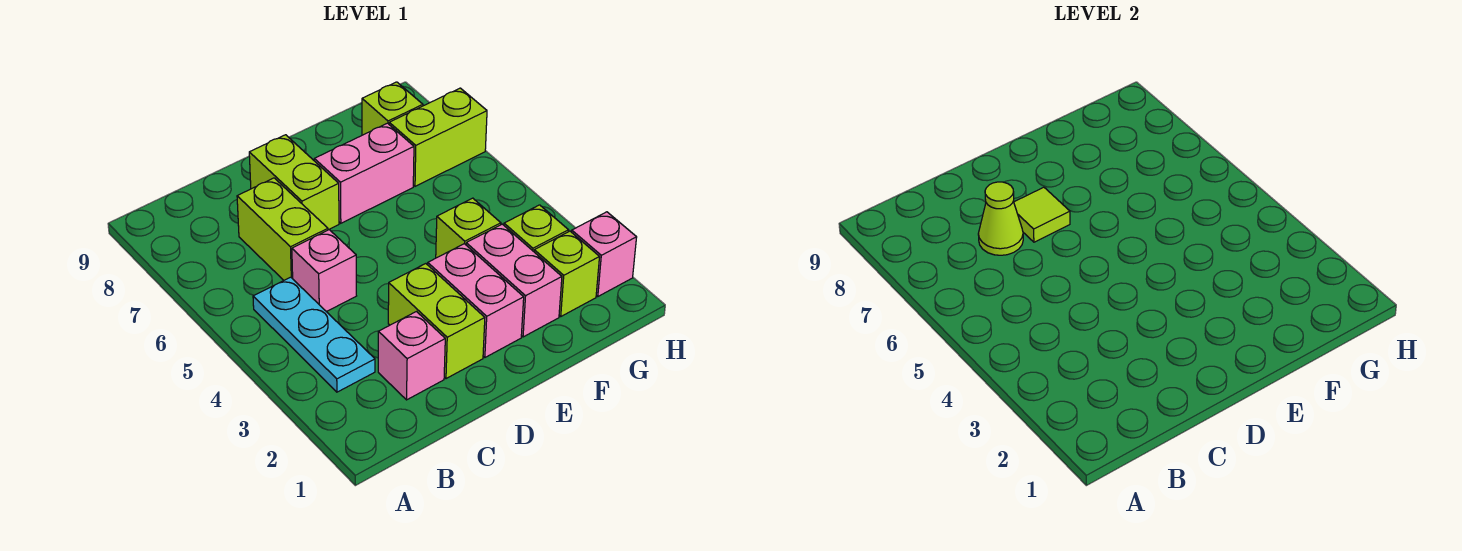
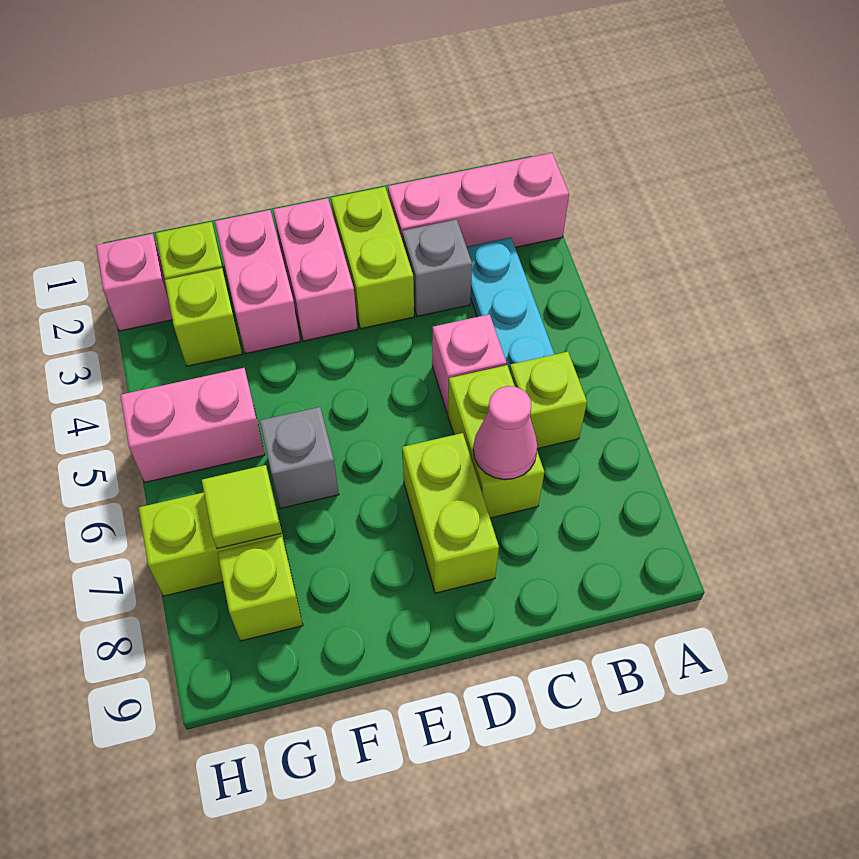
pink brick C2 level 1 -> pink brick A2:C2 level 1
none -> grey brick C3 level 1
lime cone C7 level 2 -> pink cone C7 level 2
lime tile D7 level 2 -> lime tile G7 level 2
pink brick E7:F7 level 1 -> pink brick G5:H5 level 1
lime brick F4 level 1 -> lime brick B6 level 1
none -> grey brick F6 level 1

